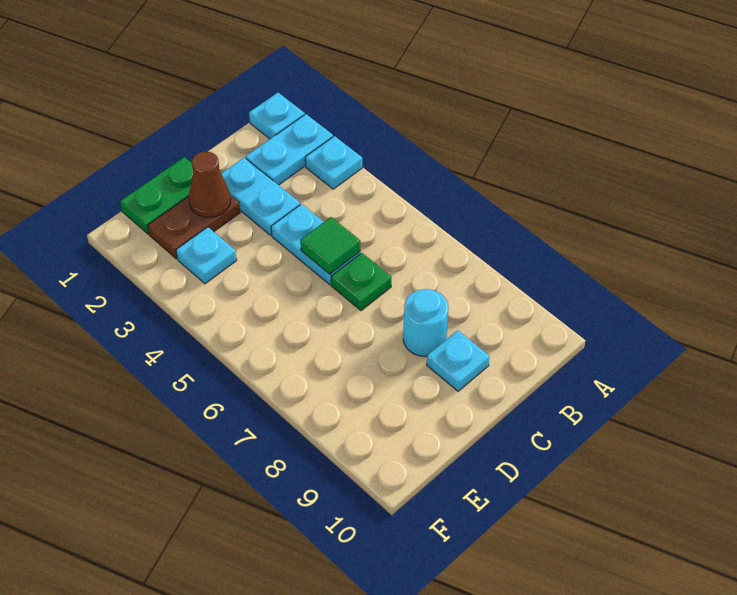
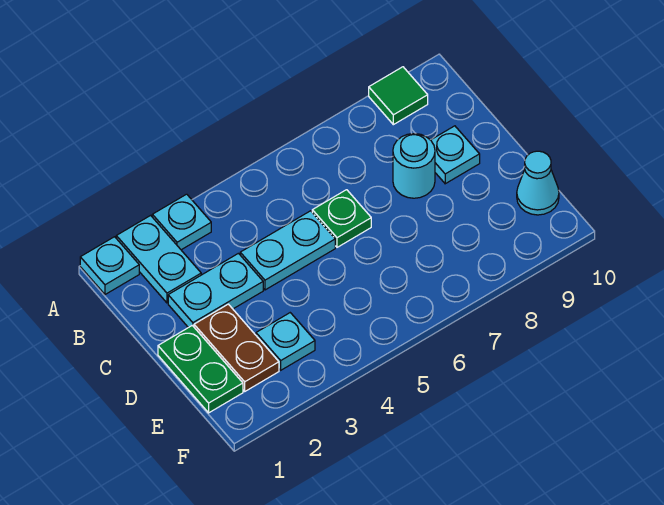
green tile C5 level 2 -> green tile A9 level 1
brown cone D2 level 2 -> none
none -> cyan cone E10 level 1

